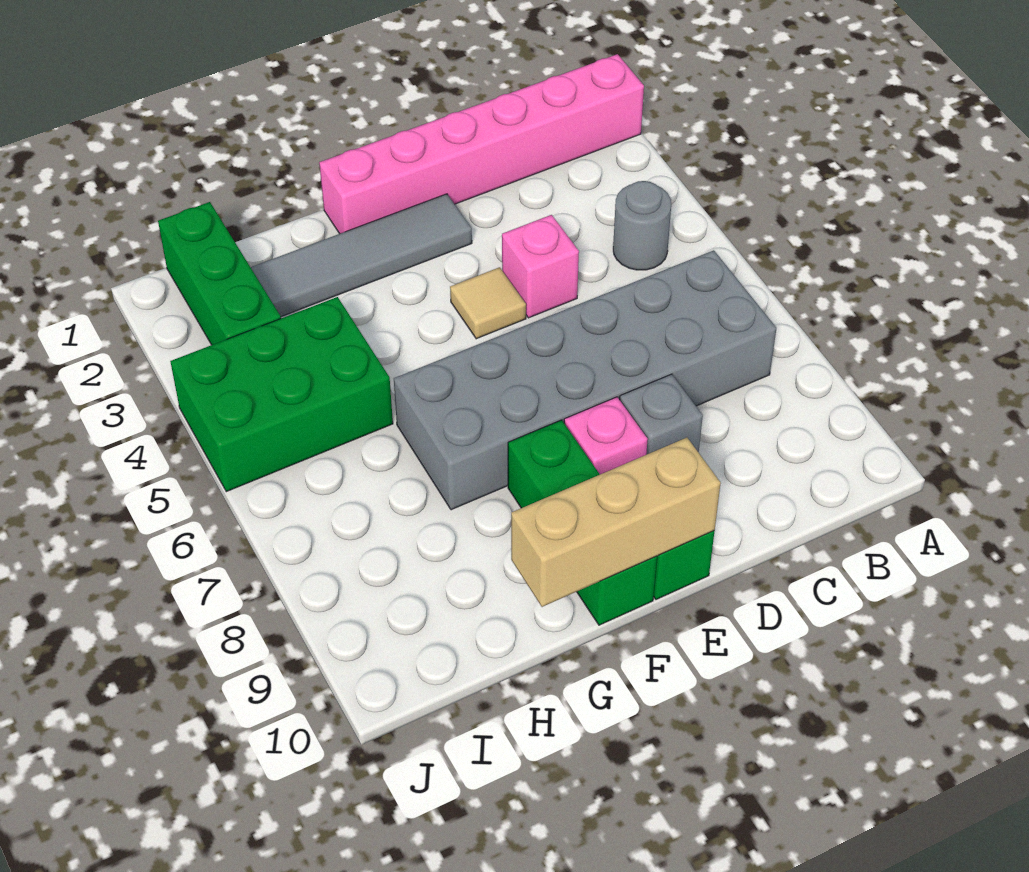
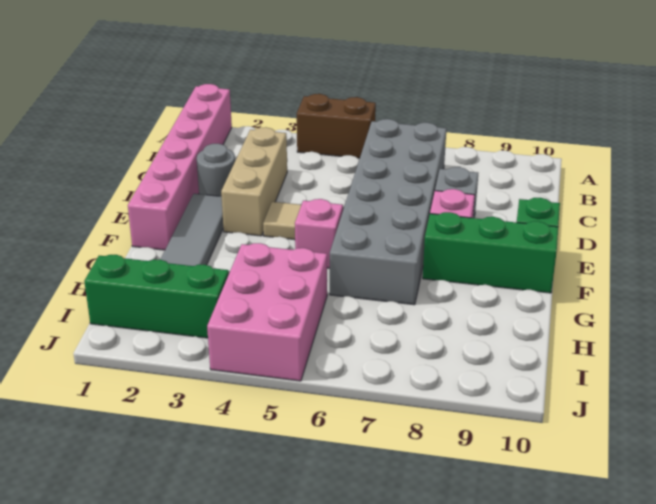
none -> brown brick A4:A5 level 1
grey round brick B4 level 1 -> grey round brick D2 level 1
pink brick D4 level 1 -> pink brick F5 level 1
tan brick E10:G10 level 2 -> tan brick C3:E3 level 1
green brick H4:J5 level 1 -> pink brick H4:J5 level 1

